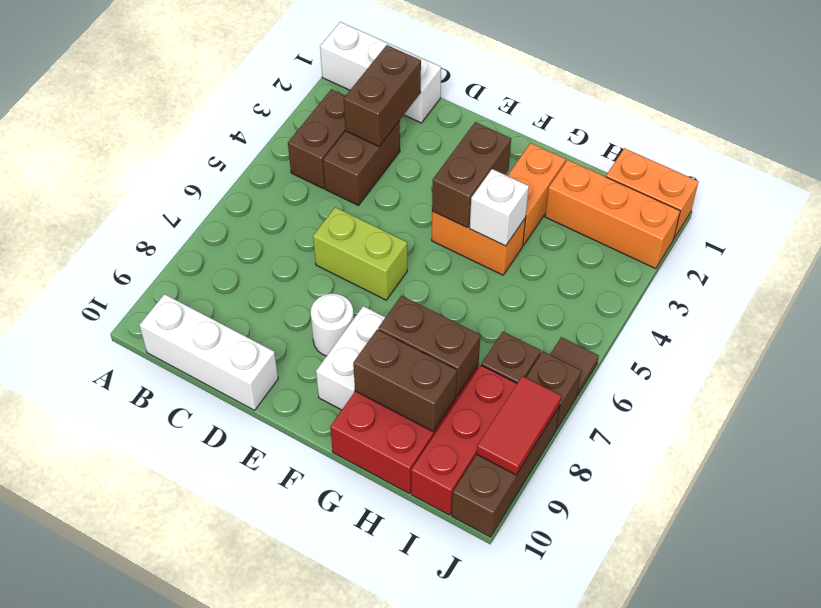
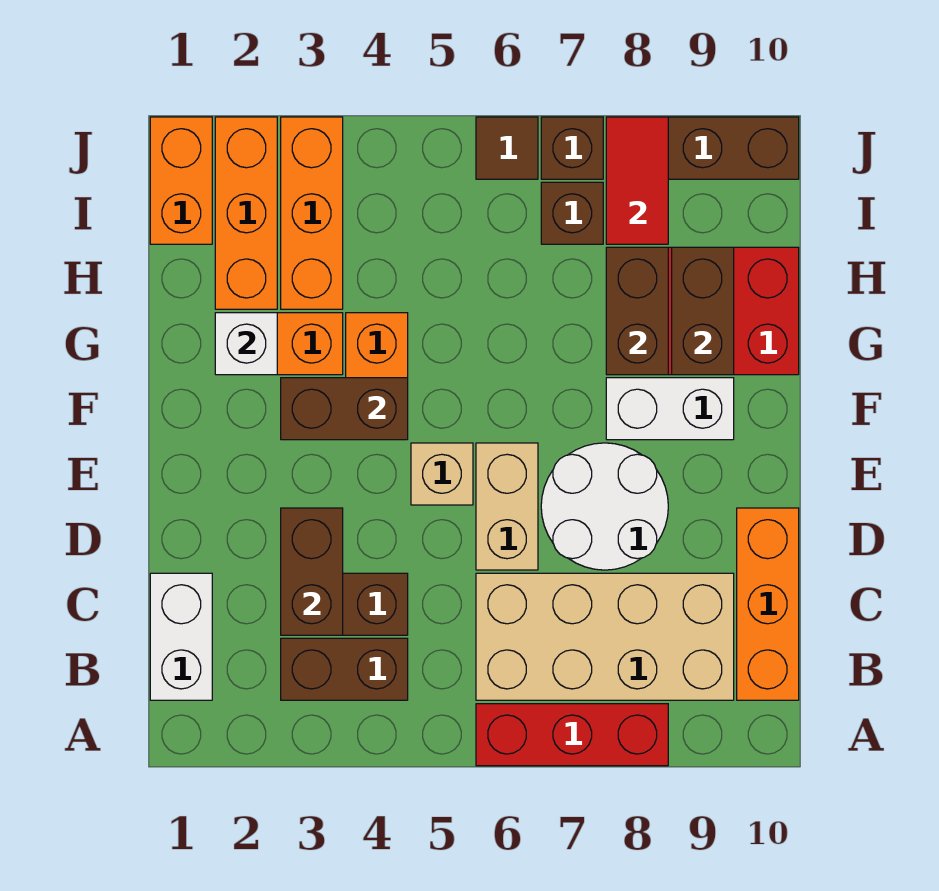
white brick A1:C1 level 1 -> white brick B1:C1 level 1
none -> tan brick B6:C9 level 1
white brick B10:D10 level 1 -> orange brick B10:D10 level 1
brown brick C2:C3 level 2 -> brown brick C3:D3 level 2
lime brick D6:E6 level 1 -> tan brick D6:E6 level 1
none -> tan brick E5 level 1
white round brick E8 level 1 -> white round brick D7:E8 level 1
white brick G4 level 2 -> white brick G2 level 2
none -> orange brick H3:J3 level 1
red brick I8:I10 level 1 -> red brick A6:A8 level 1
red tile J8:J9 level 2 -> red tile I8:J8 level 2

